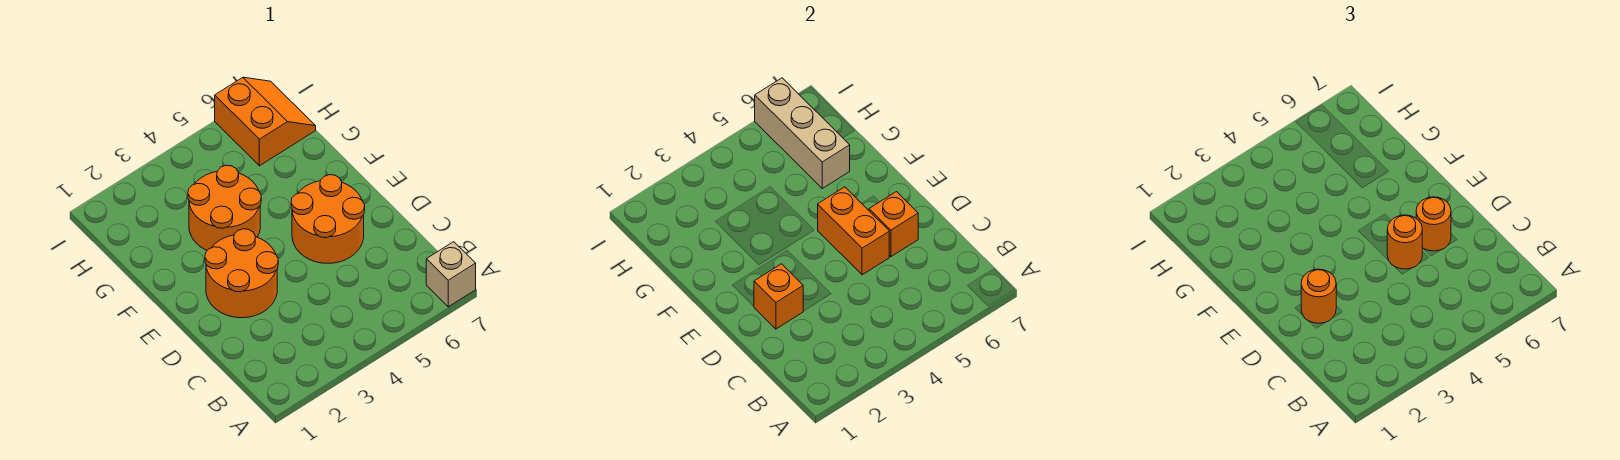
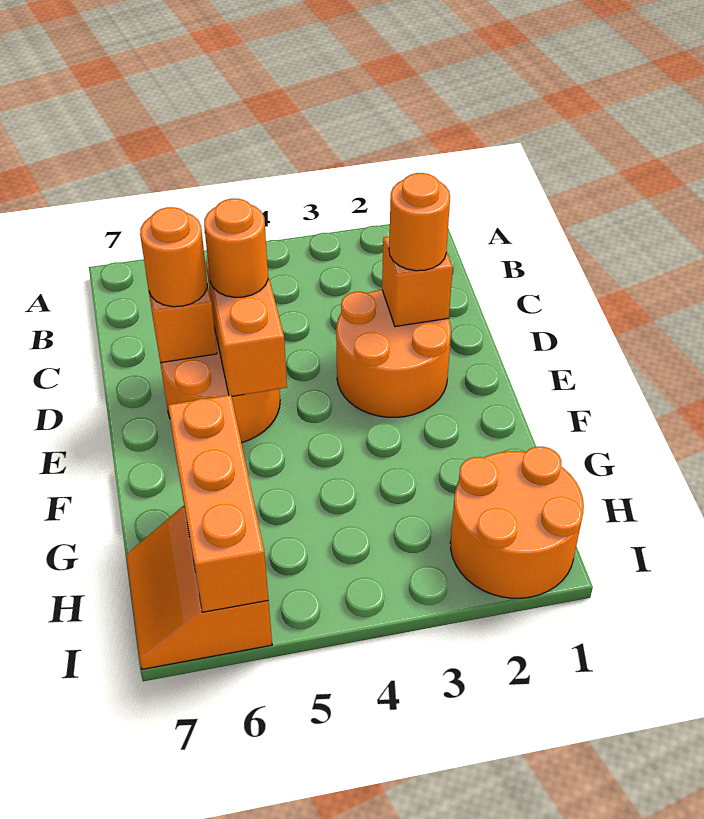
tan brick A7 level 1 -> none
orange round brick F3:G4 level 1 -> orange round brick H1:I2 level 1
tan brick G6:I6 level 2 -> orange brick G6:I6 level 2

